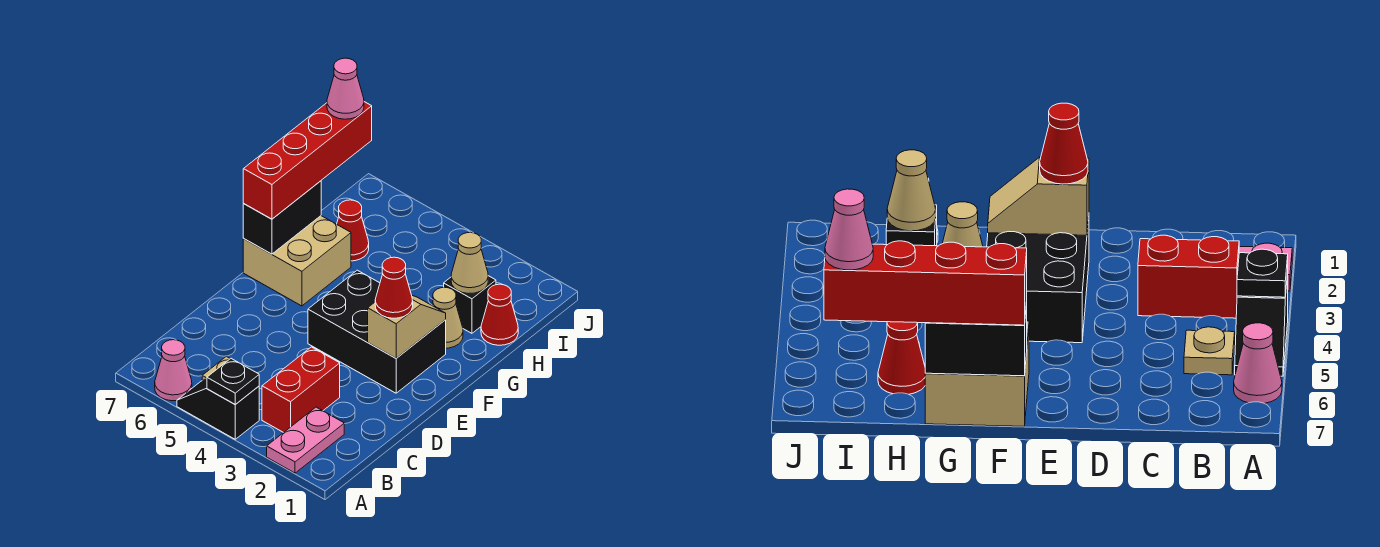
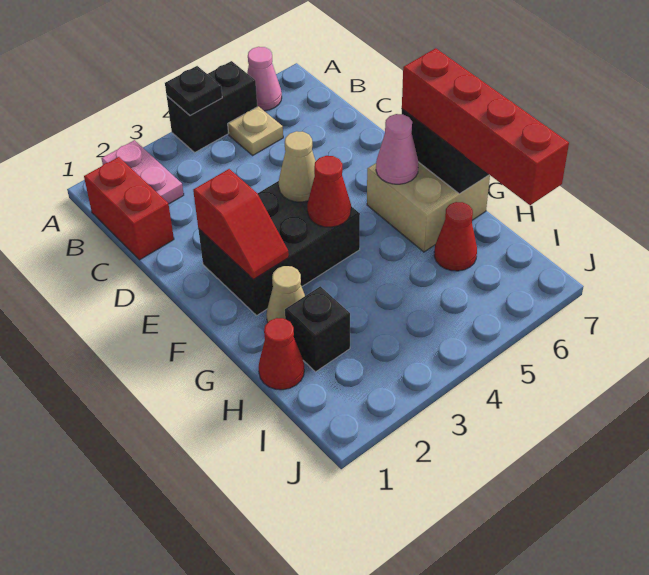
black slope A4:A5 level 1 top 4 -> black brick A4:A5 level 1
red brick B3:C3 level 1 -> red brick B1:C1 level 1
tan slope E2:F2 level 2 top E -> red slope E2:F2 level 2 top E
red cone E2 level 3 -> red cone F4 level 2
tan cone H2 level 2 -> tan cone E4 level 2
pink cone I7 level 4 -> pink cone F6 level 2

